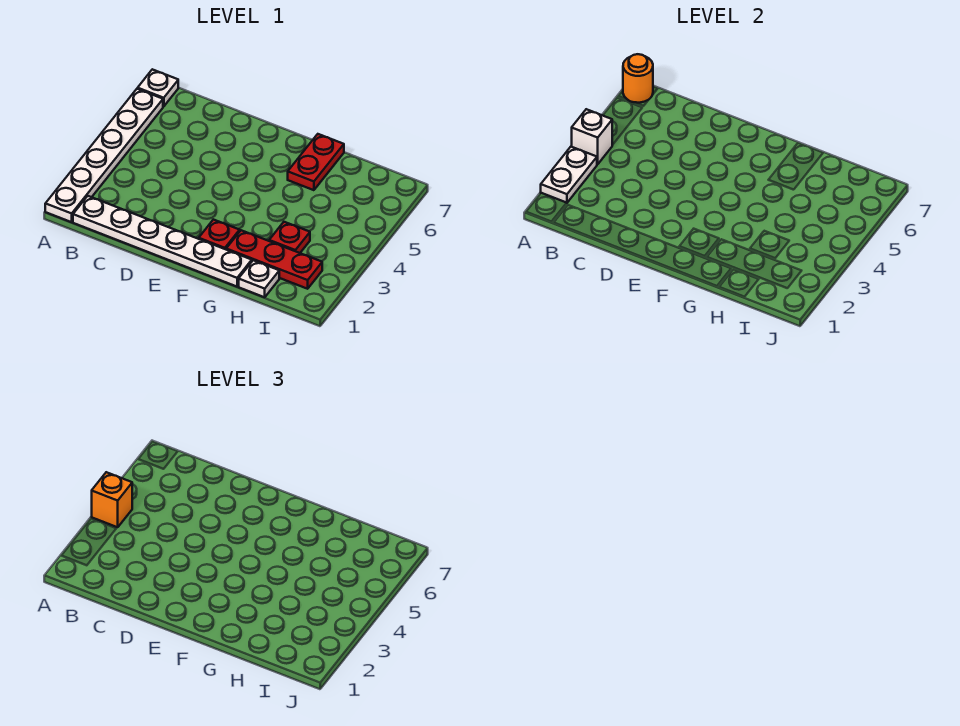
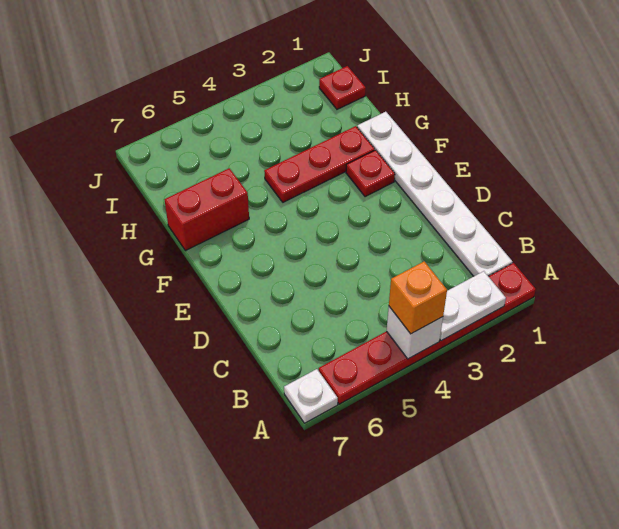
white plate A1:A6 level 1 -> red plate A1:A6 level 1
orange round brick A7 level 2 -> none
red plate G2:I2 level 1 -> red plate G2:G4 level 1
red plate G6:G7 level 1 -> red brick G6:G7 level 1
white plate H1 level 1 -> none
red plate H3 level 1 -> red plate I1 level 1

